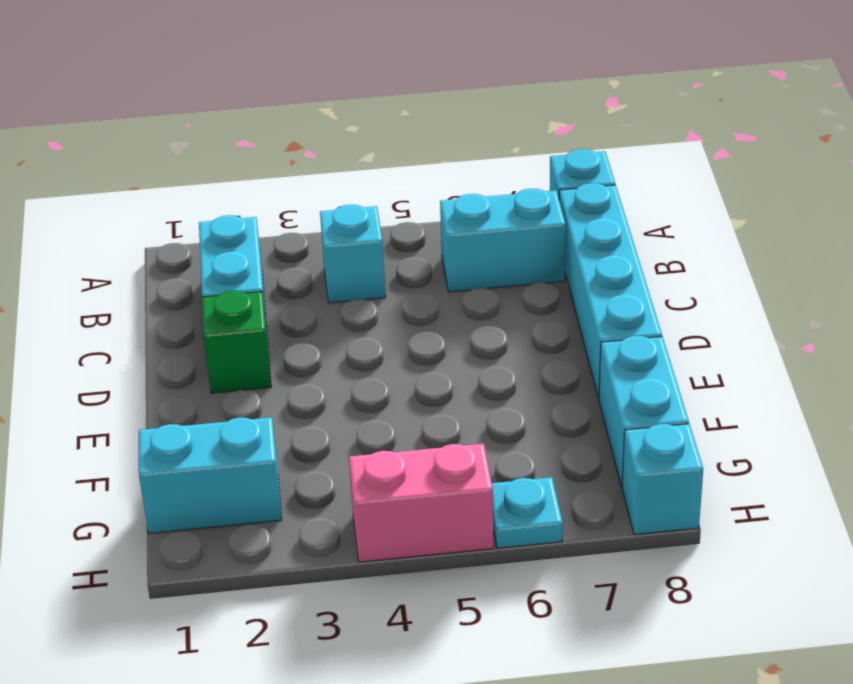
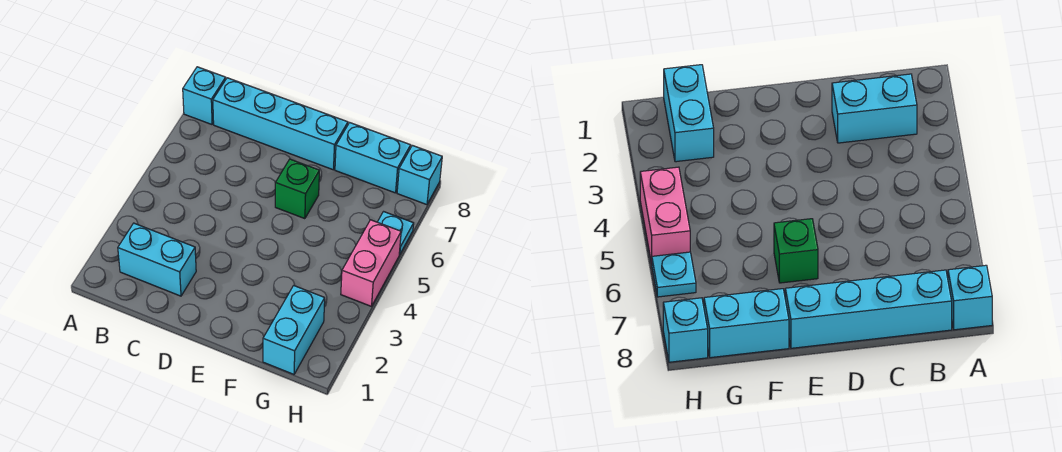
cyan brick B4 level 1 -> none
cyan brick B6:B7 level 1 -> none
green brick D2 level 1 -> green brick E6 level 1

